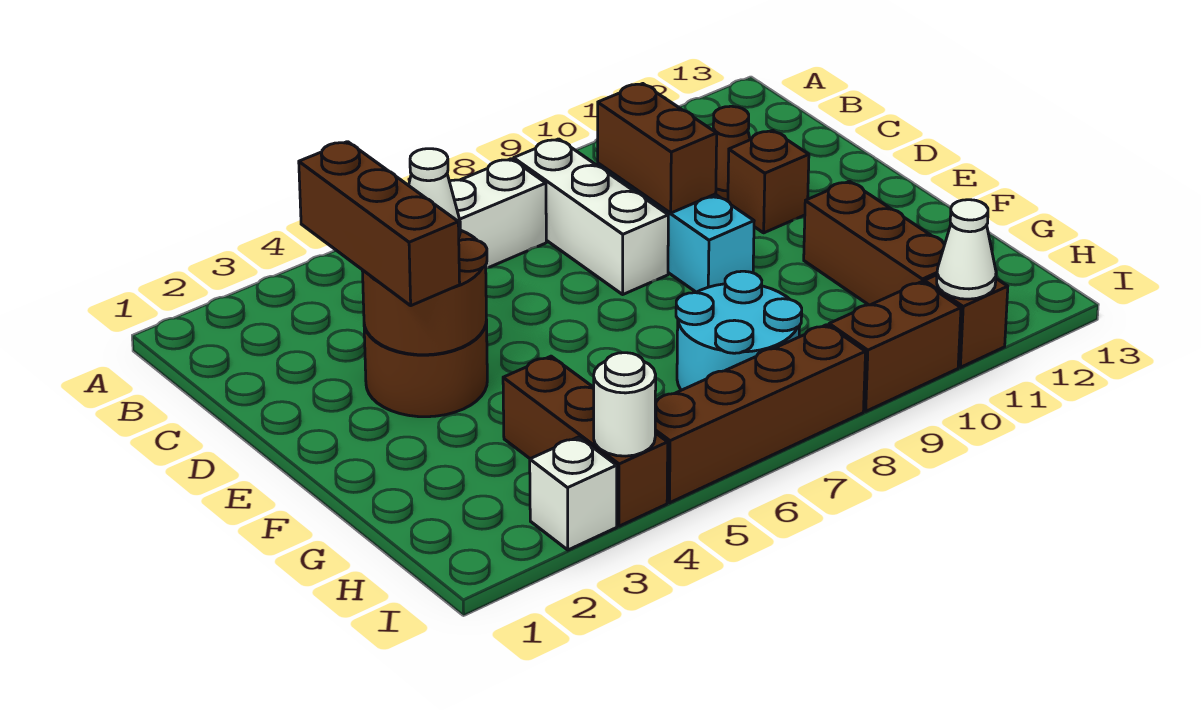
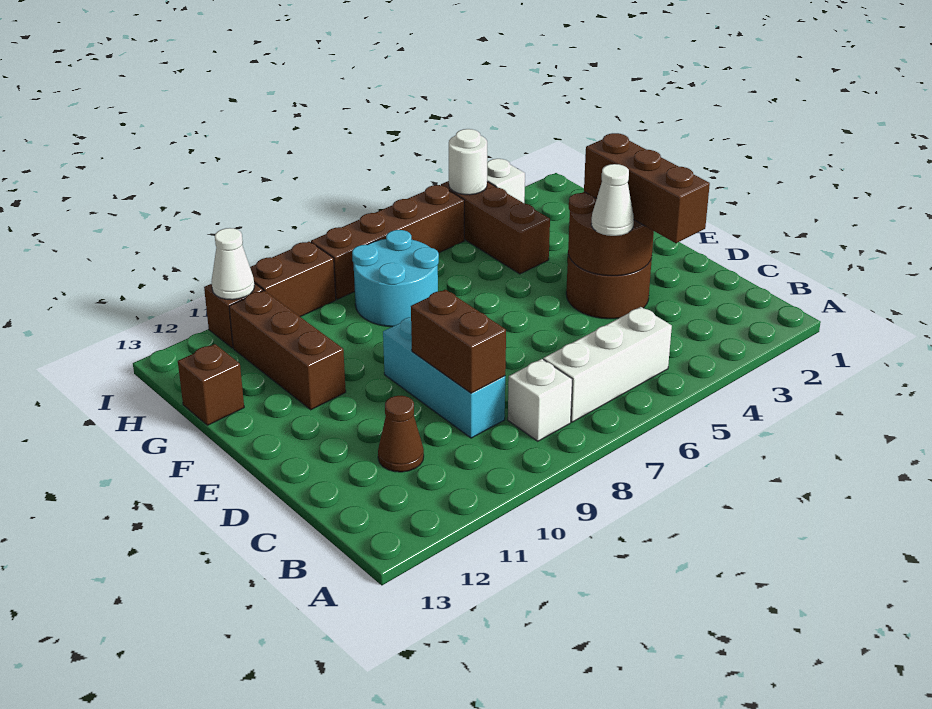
white brick B8:D8 level 1 -> white brick B8 level 1
brown brick D11 level 1 -> brown brick G13 level 1

